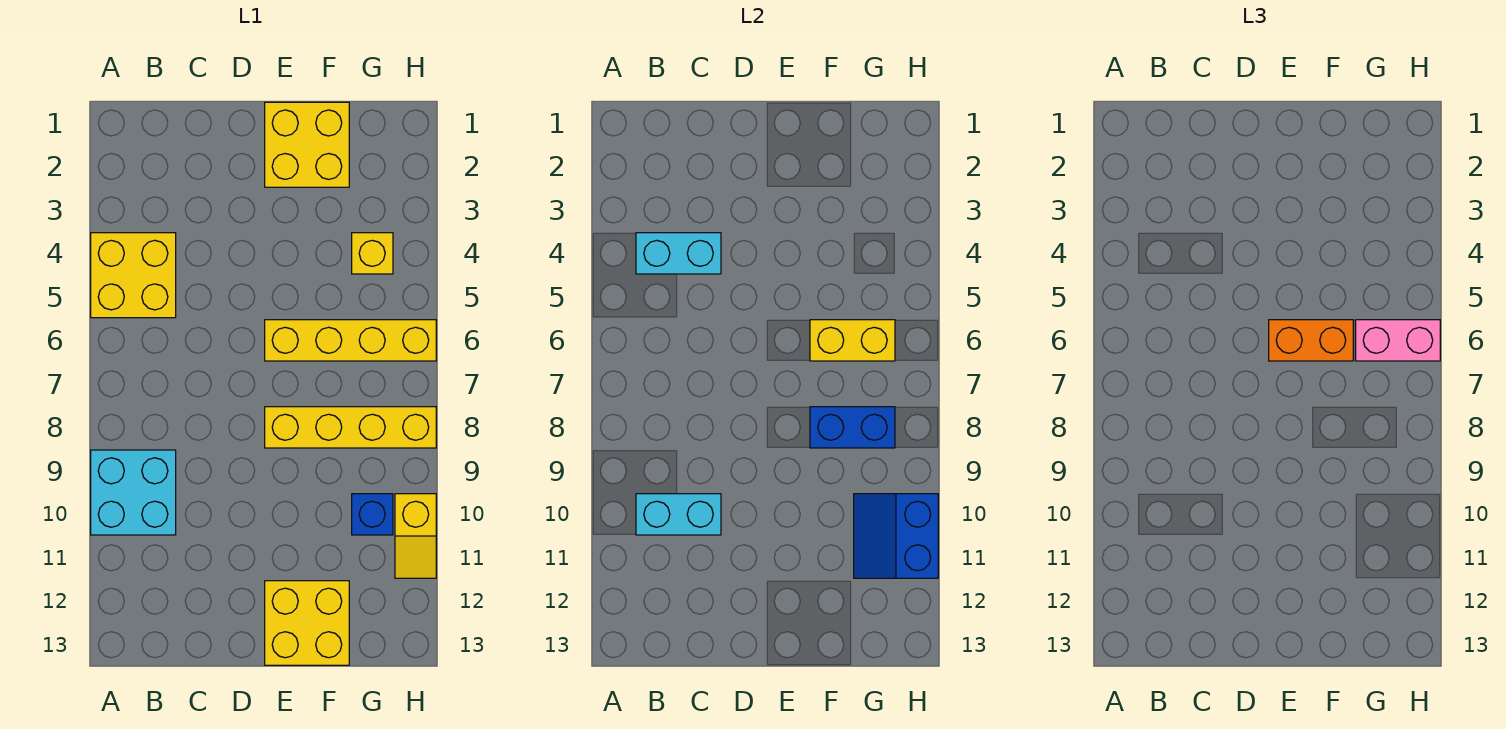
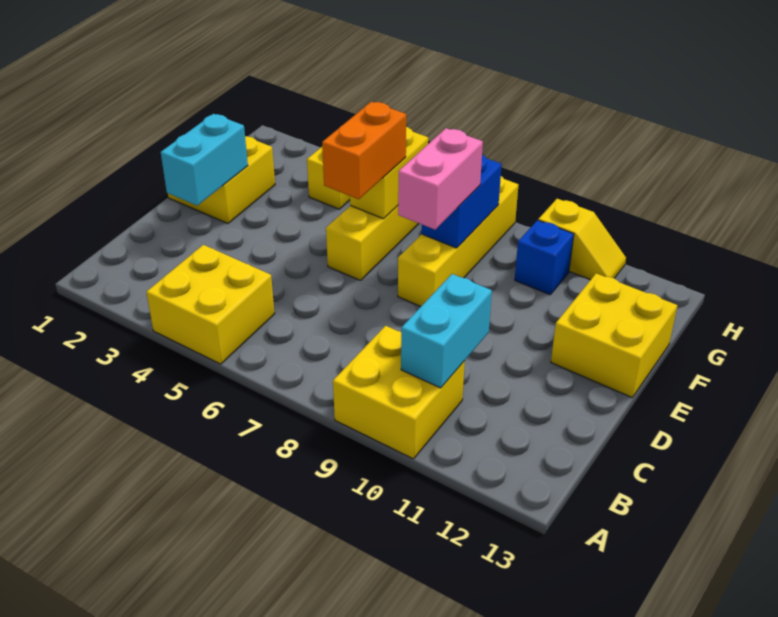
cyan brick A9:B10 level 1 -> yellow brick A9:B10 level 1
cyan brick B4:C4 level 2 -> cyan brick D2:E2 level 2
pink brick G6:H6 level 3 -> pink brick E8:F8 level 3
blue slope G10:H11 level 2 top H -> none

